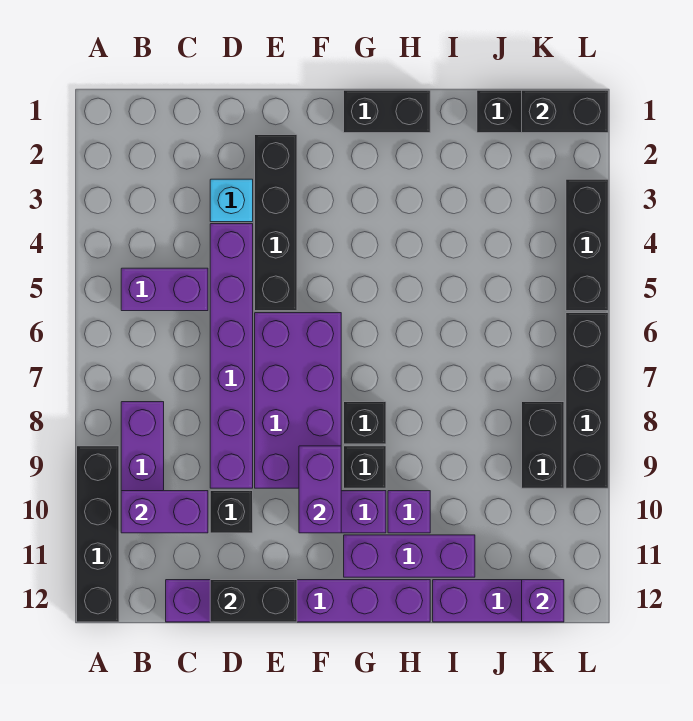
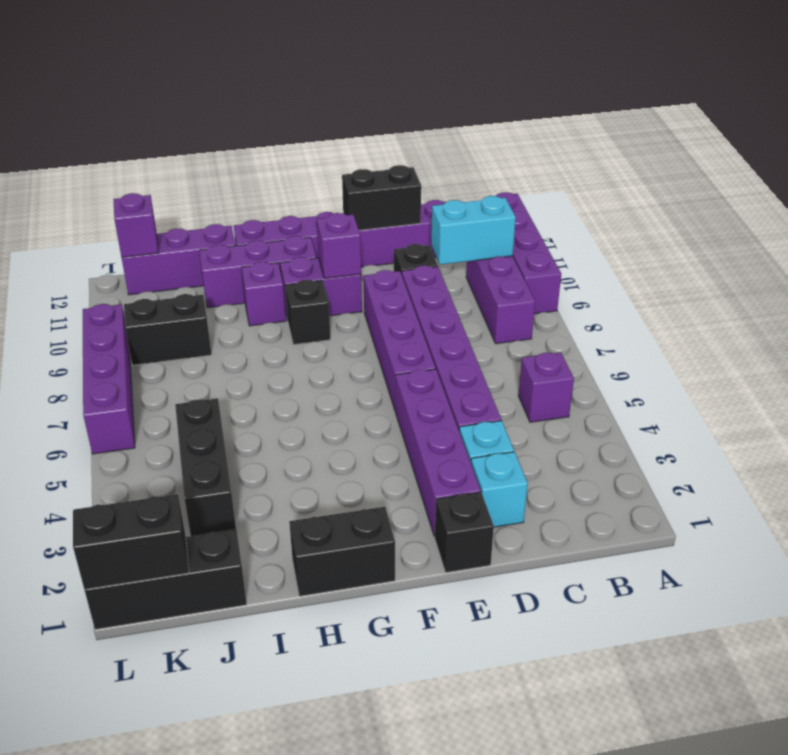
black brick A9:A12 level 1 -> purple brick A9:A12 level 1
purple brick B5:C5 level 1 -> purple brick B5 level 1
purple brick B10:C10 level 2 -> cyan brick B10:C10 level 2
none -> cyan brick D2 level 1
black brick E2:E5 level 1 -> purple brick E2:E5 level 1
purple brick E6:F9 level 1 -> purple brick E6:E9 level 1
purple brick F9:F10 level 2 -> purple brick F10 level 2
black brick G8 level 1 -> black brick E1 level 1
black brick K8:K9 level 1 -> black brick J9:K9 level 1
black brick L3:L5 level 1 -> black brick J3:J5 level 1
black brick L6:L9 level 1 -> purple brick L6:L9 level 1

